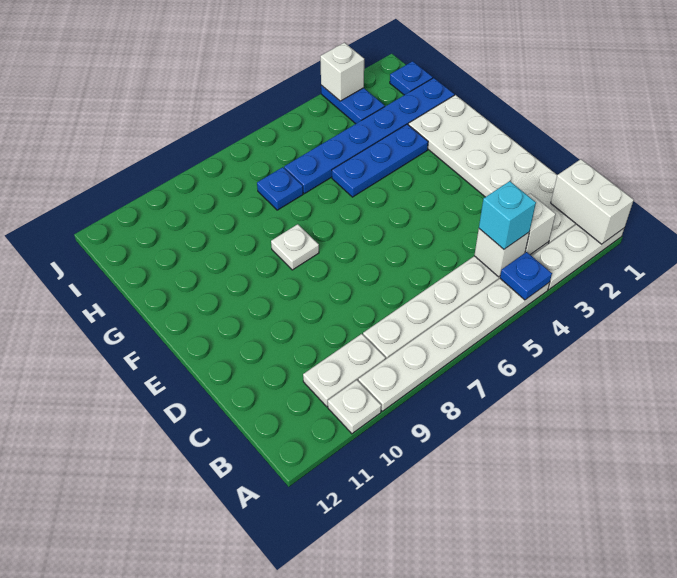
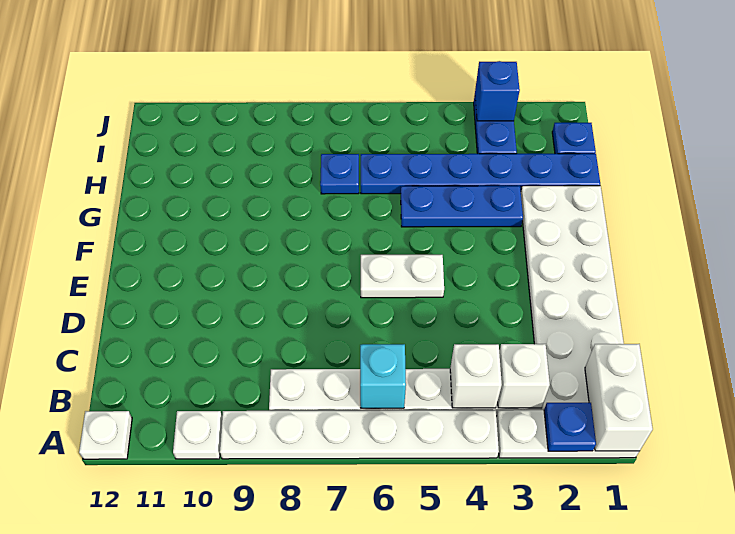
blue plate A4 level 2 -> blue plate A2 level 2
cyan brick B4 level 3 -> cyan brick B6 level 2
white plate B9:B10 level 1 -> white plate E5:E6 level 1
white plate F8 level 1 -> white plate A12 level 1
white brick J3 level 2 -> blue brick J3 level 2

